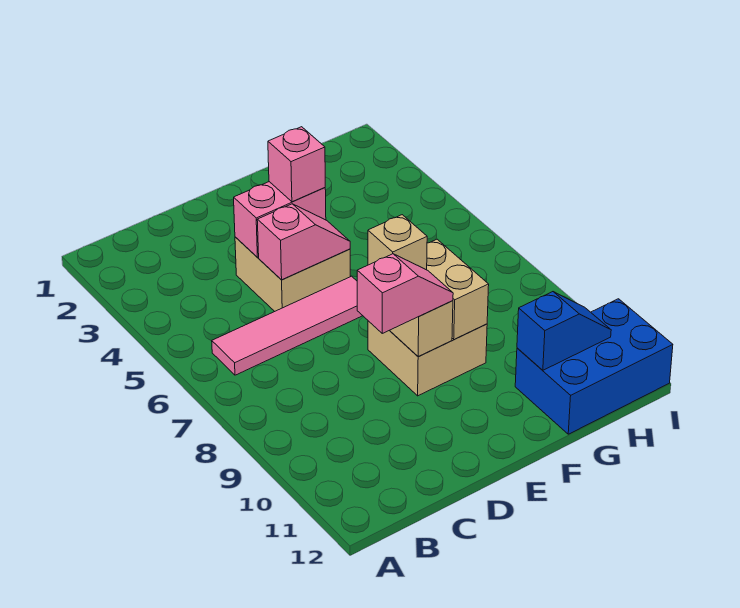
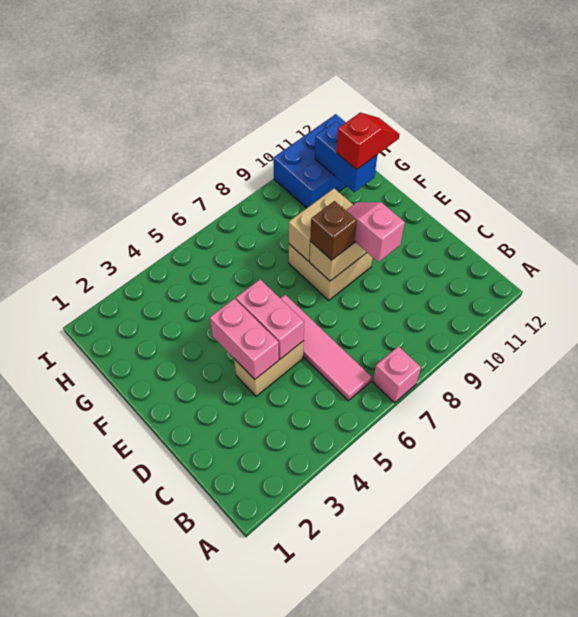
tan brick D4:E5 level 1 -> tan brick D4:D5 level 1
pink slope D5:E5 level 2 top D -> pink brick D5:E5 level 2
pink brick E4 level 3 -> pink brick A7 level 1
tan brick E8 level 3 -> brown brick E8 level 3
blue brick G11:I12 level 1 -> blue brick H10:I12 level 1
blue slope G11:H11 level 2 top G -> blue brick G11:H11 level 2
none -> red slope G11:G12 level 3 top 11

